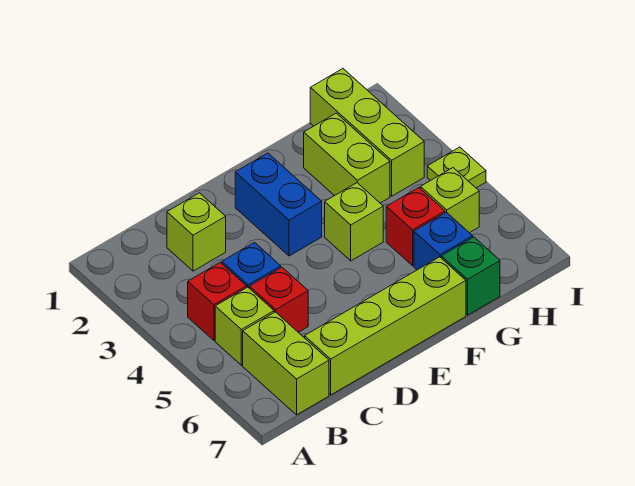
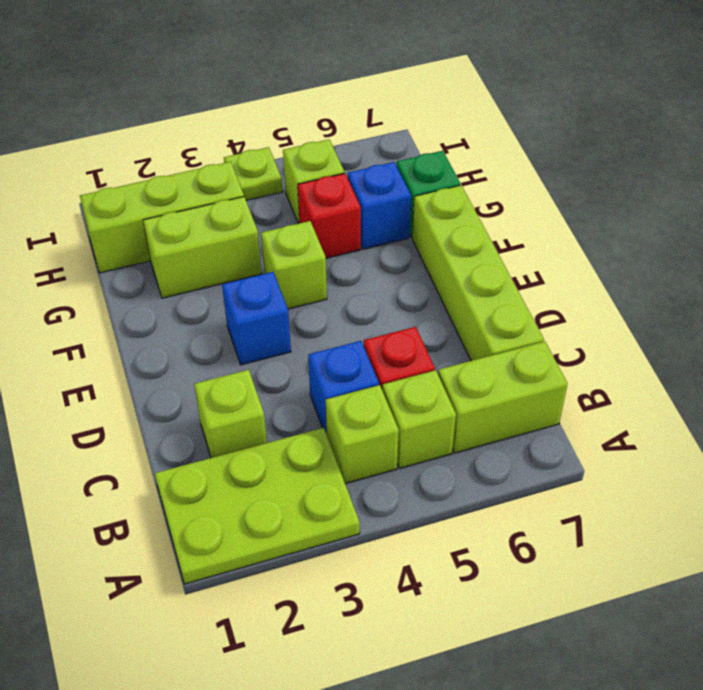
none -> lime plate A1:B3 level 1
red brick B4 level 1 -> lime brick B4 level 1
blue brick E2:E3 level 1 -> blue brick E3 level 1

